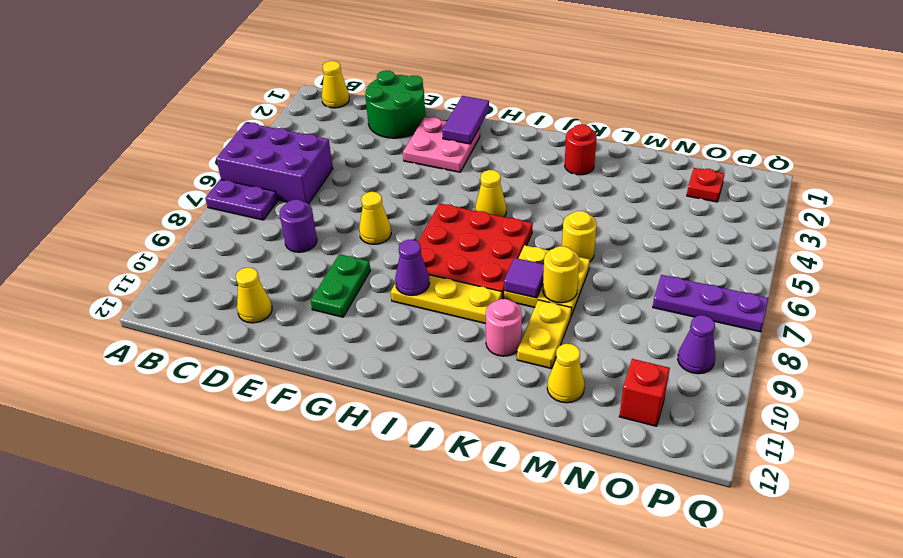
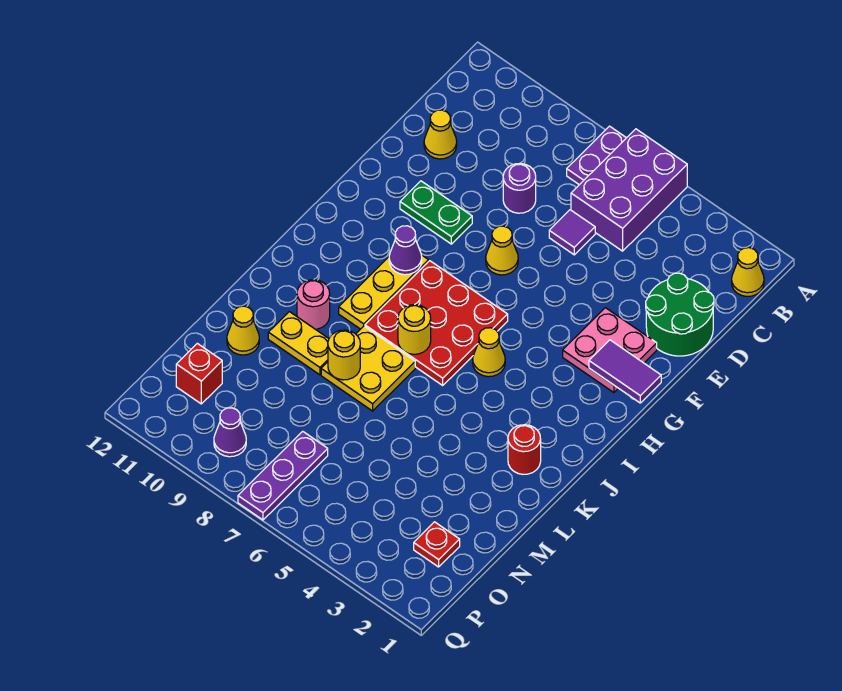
purple tile K8 level 2 -> purple tile D6 level 1
yellow round brick L6 level 1 -> yellow round brick J7 level 2

